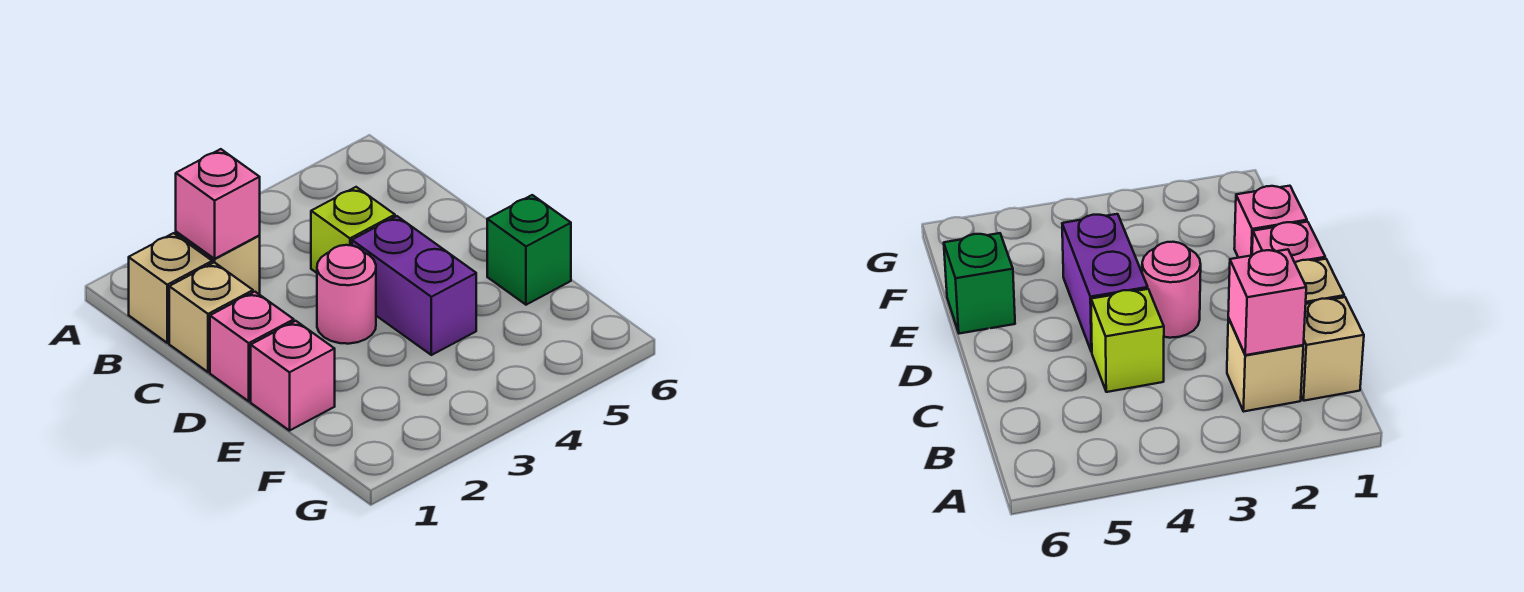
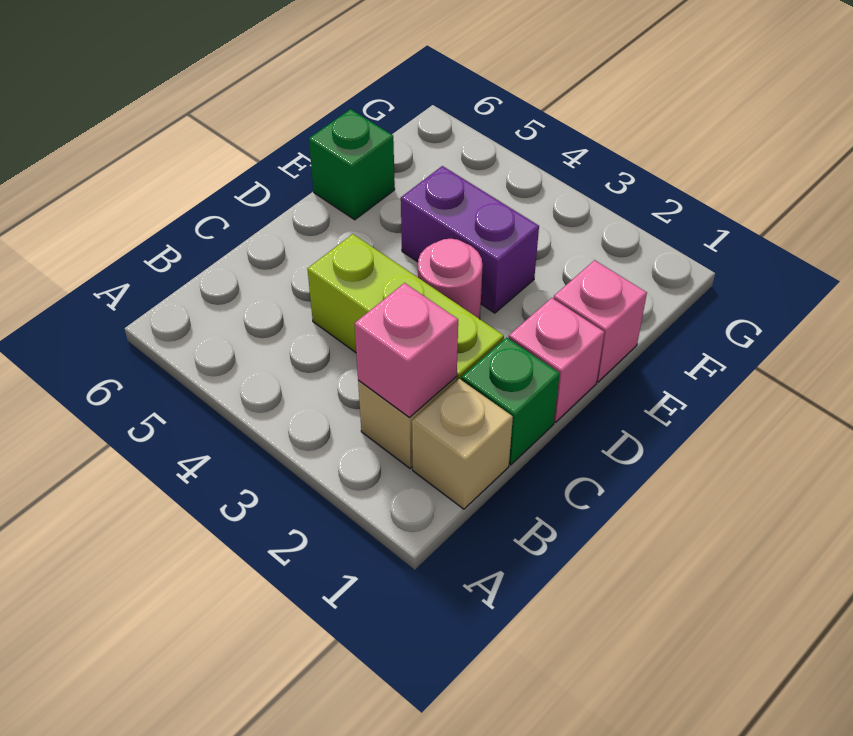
tan brick C1 level 1 -> green brick C1 level 1
lime brick C4 level 1 -> lime brick C2:C4 level 1
purple brick D4:E4 level 1 -> purple brick E3:E4 level 1

